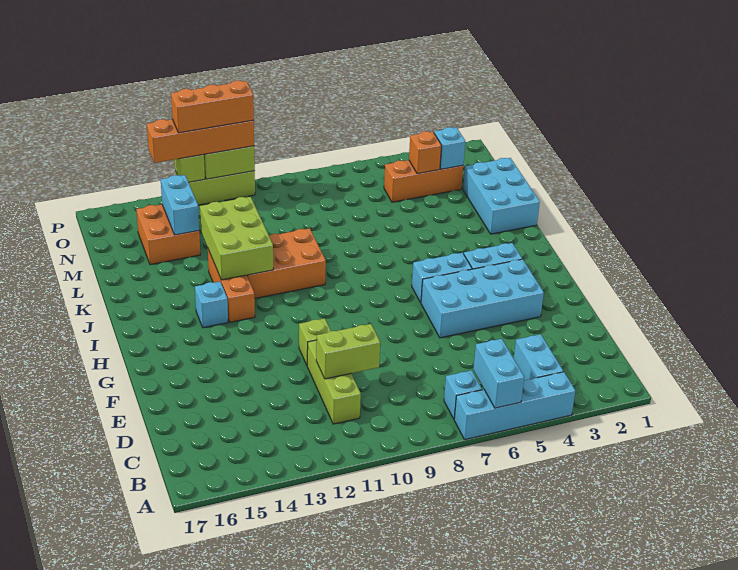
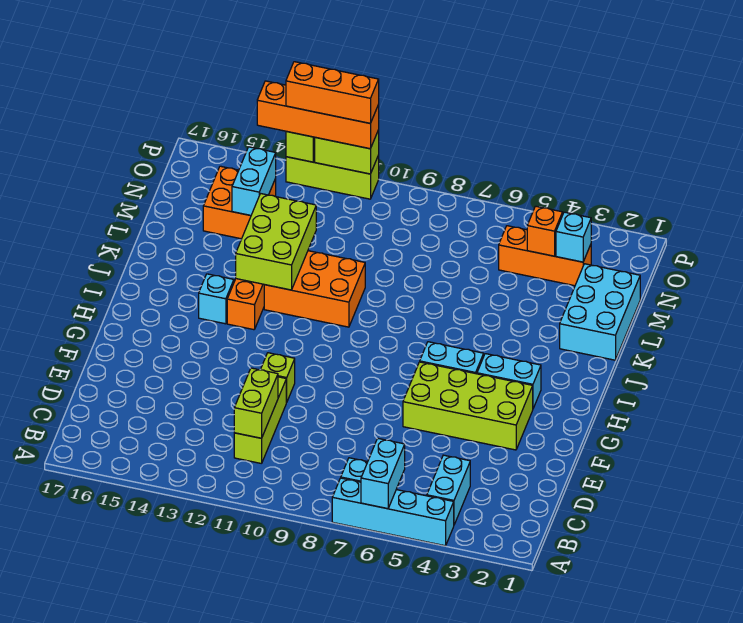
lime brick D10:D11 level 2 -> lime brick C11:D11 level 2
cyan brick F3:G6 level 1 -> lime brick F3:G6 level 1

